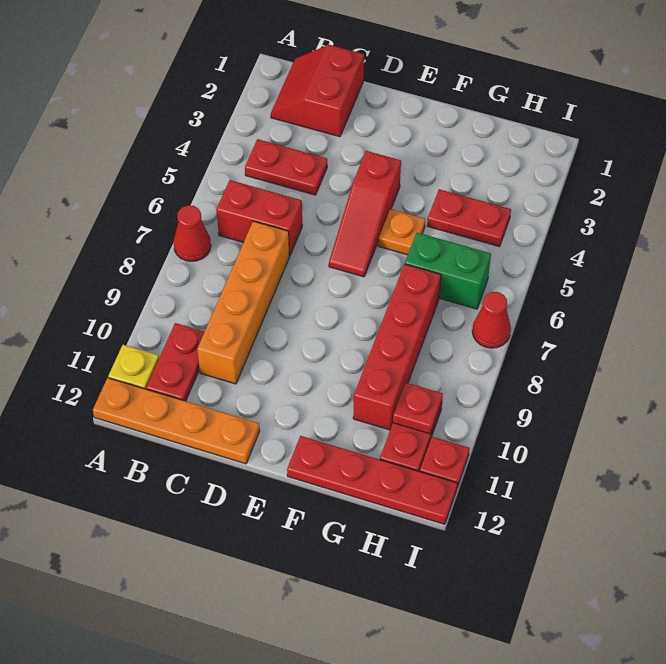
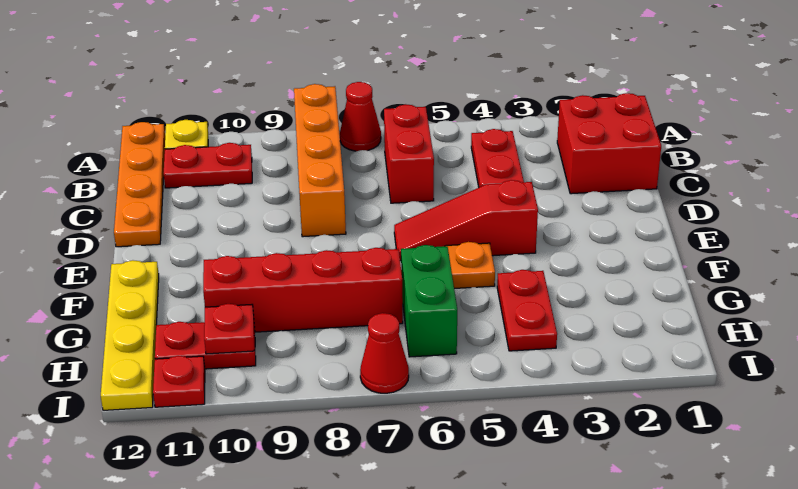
red slope B1:C2 level 1 top C -> red brick B1:C2 level 1
orange brick C7:C10 level 1 -> orange brick A8:D8 level 1
red plate F12:I12 level 1 -> yellow plate F12:I12 level 1

